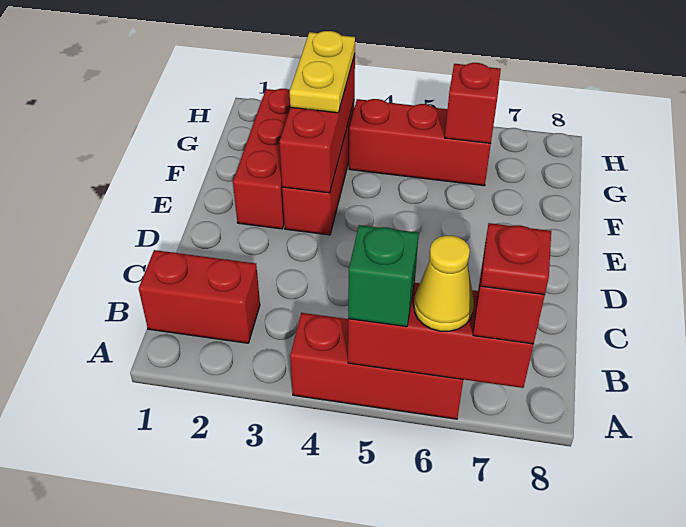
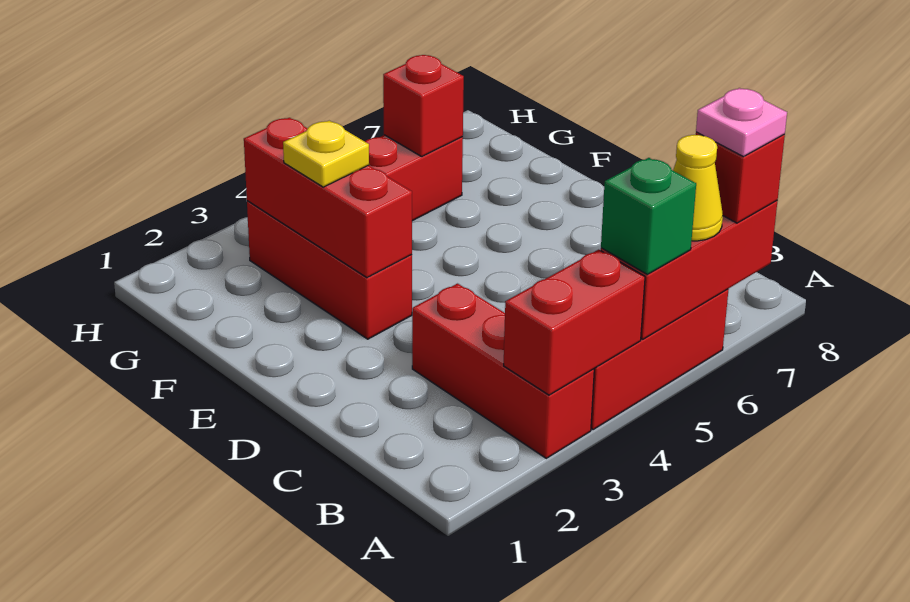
red plate A7 level 4 -> pink plate A7 level 4
red brick B1:B2 level 1 -> red brick A3:A4 level 2
red brick E2:G2 level 1 -> red brick A3:C3 level 1
yellow plate F3:G3 level 3 -> yellow plate F3 level 3

